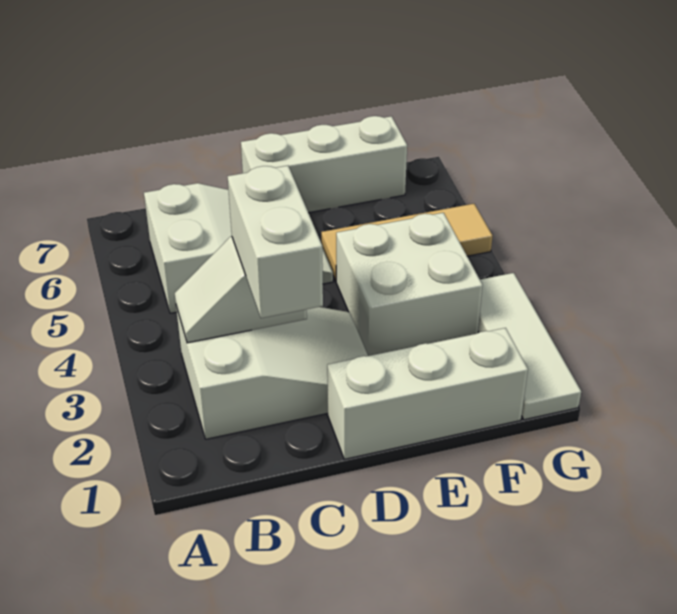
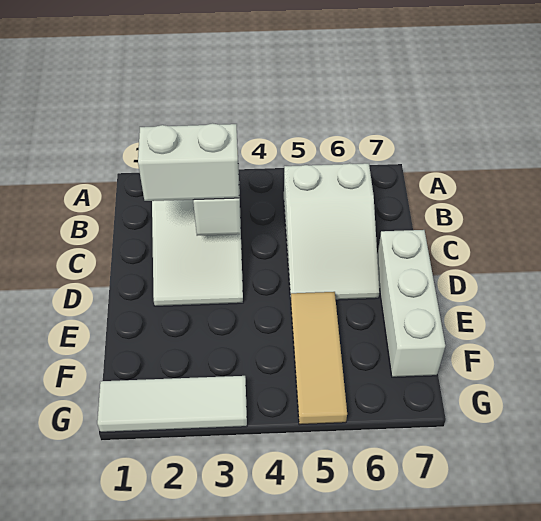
white brick D1:F1 level 1 -> none
white brick E3:F4 level 1 -> none

